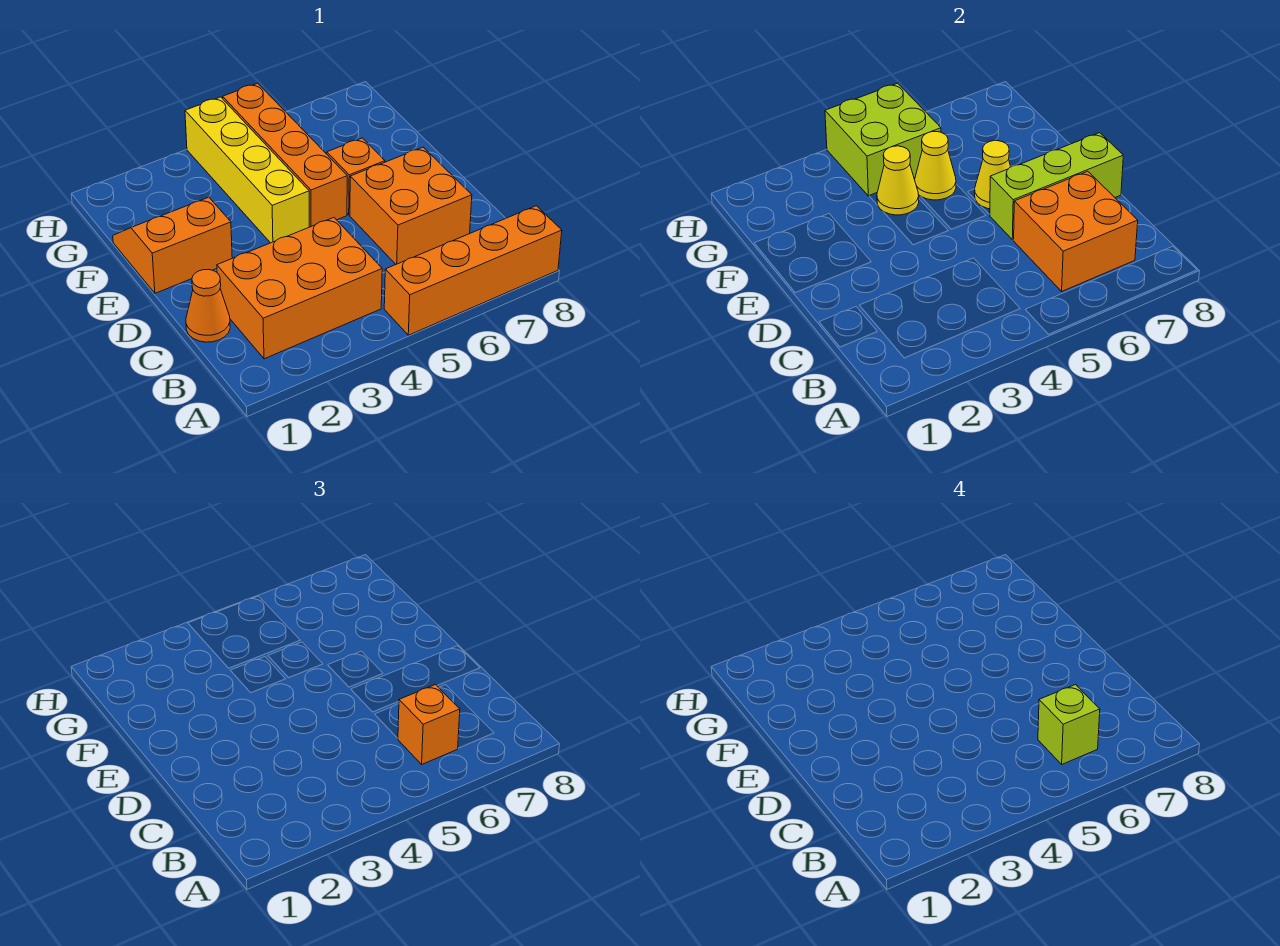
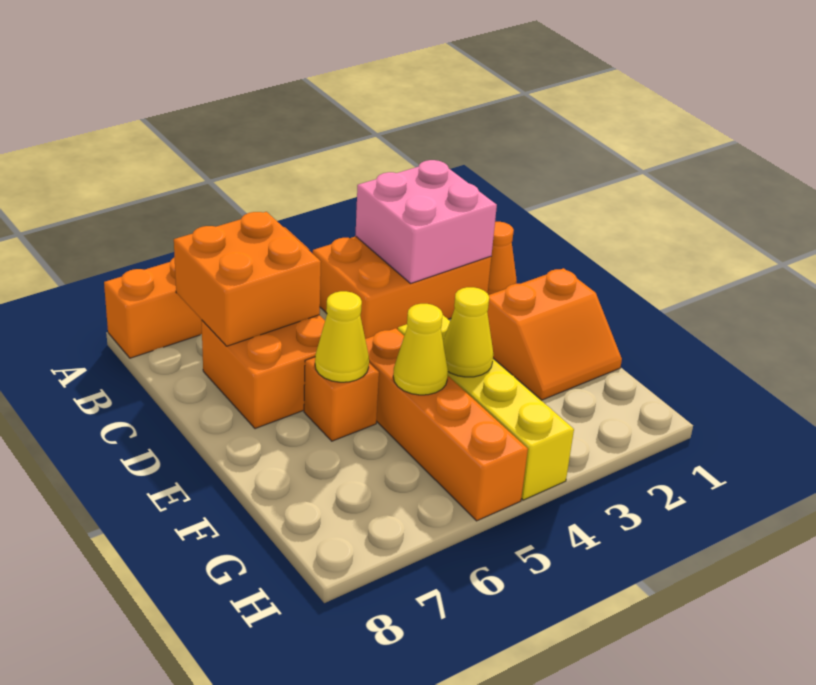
none -> pink brick B2:C3 level 2
orange brick B6 level 3 -> none
lime brick B6 level 4 -> none
lime brick D6:D8 level 2 -> none
lime brick G4:H5 level 2 -> none

